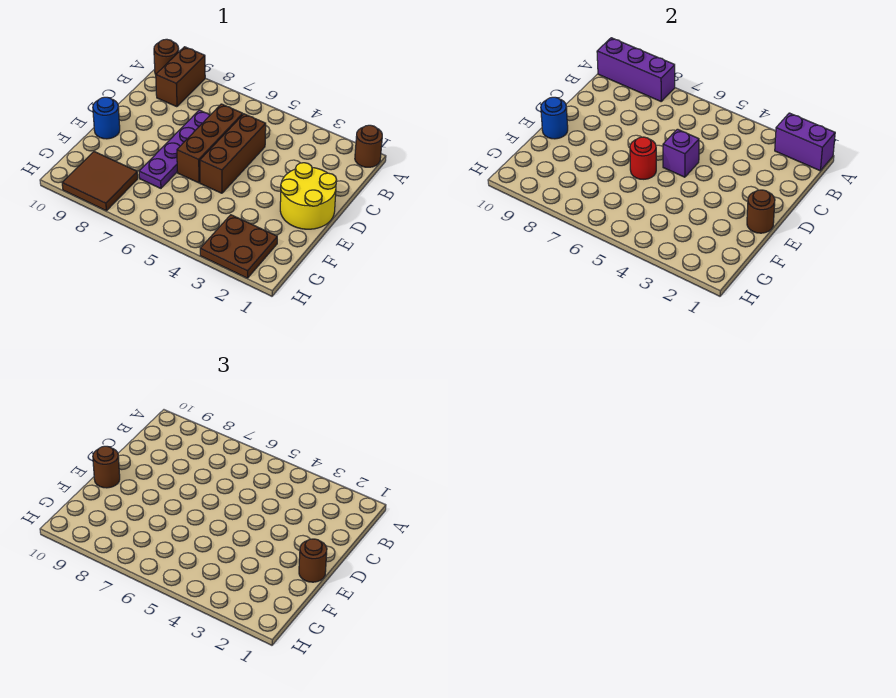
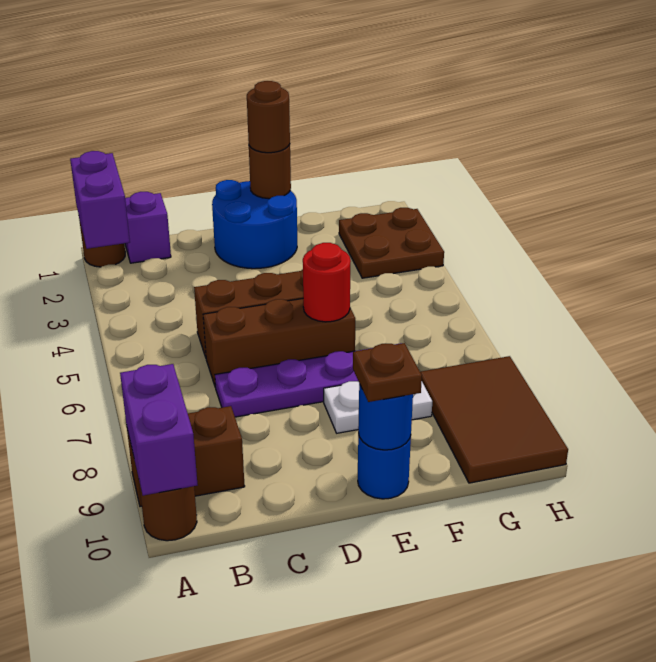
purple brick A8:A10 level 2 -> purple brick A9:A10 level 2
yellow round brick D1:E2 level 1 -> blue round brick D1:E2 level 1
purple brick D5 level 2 -> purple brick B1 level 1
none -> white plate E8:F8 level 1
brown round brick E10 level 3 -> brown plate E10 level 3
brown tile G8:H9 level 1 -> brown tile G8:H10 level 1

